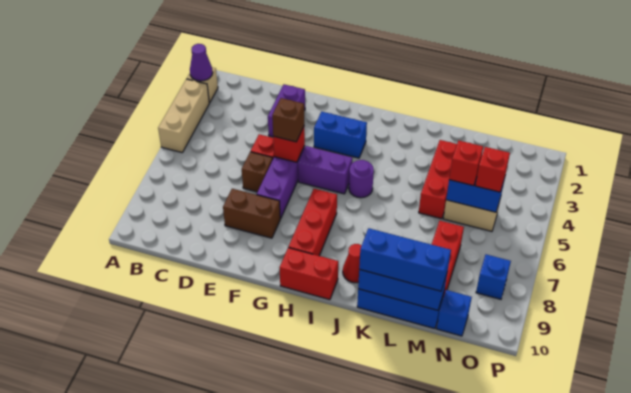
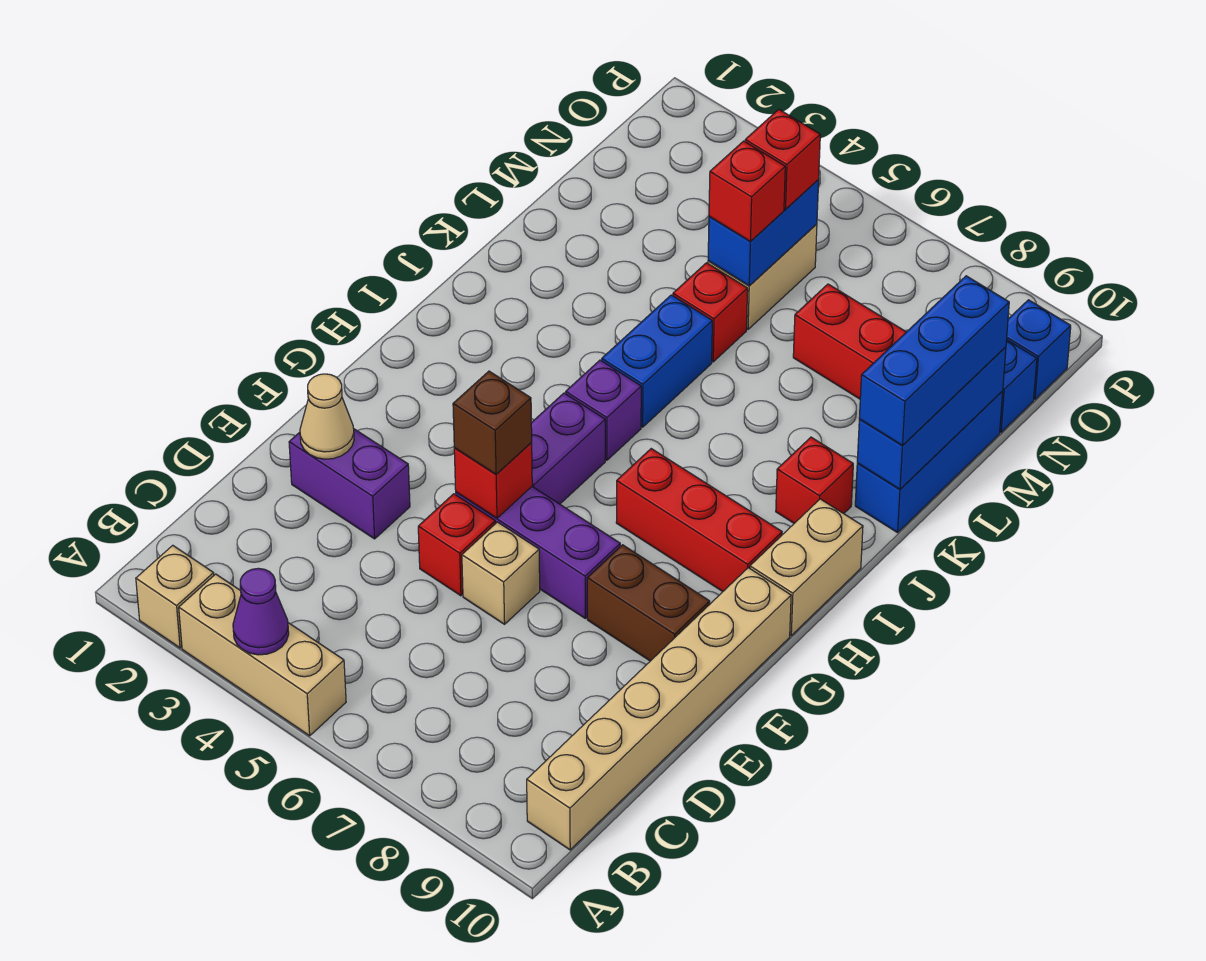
purple cone A2 level 2 -> purple cone A4 level 2
none -> tan brick B10:G10 level 1
none -> tan cone E2 level 2
brown brick E6 level 1 -> tan brick E6 level 1
brown brick E8:F8 level 1 -> brown brick F8:F9 level 1
blue brick G3:H3 level 1 -> blue brick J5:K5 level 1
red brick H10:I10 level 1 -> tan brick H10:I10 level 1
purple round brick I5 level 1 -> purple brick I5 level 1
red cone J9 level 1 -> red brick J9 level 1
red brick L3:L5 level 1 -> red brick L5 level 1
blue brick O8 level 1 -> blue brick O10 level 1

